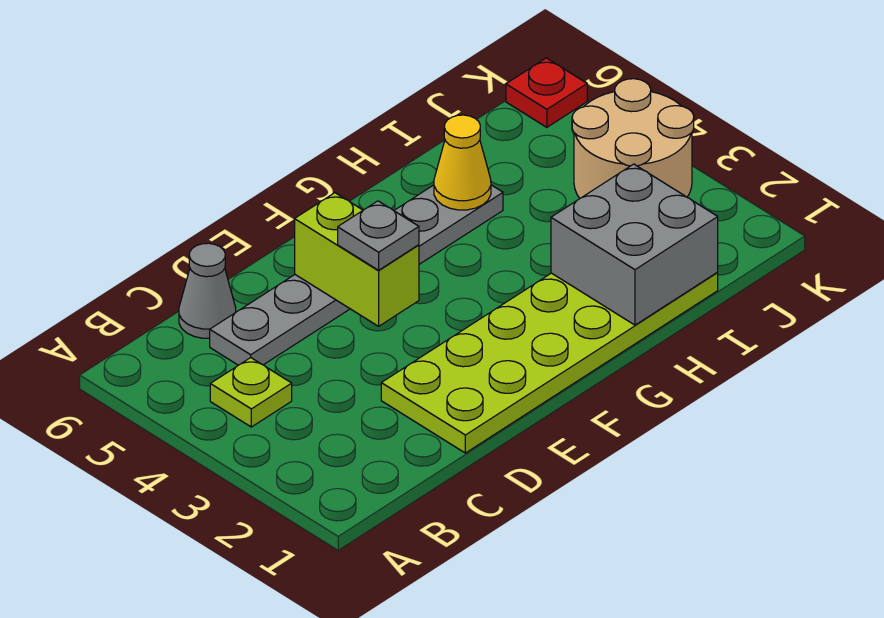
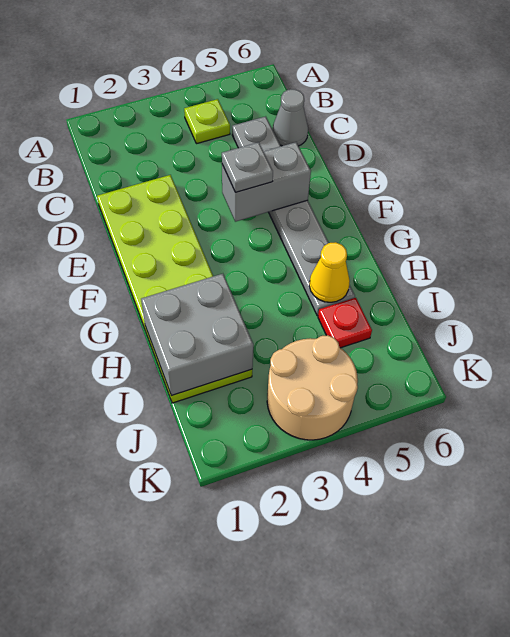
lime brick E4:E5 level 2 -> grey brick E4:E5 level 2
red plate K6 level 1 -> red plate I5 level 1

